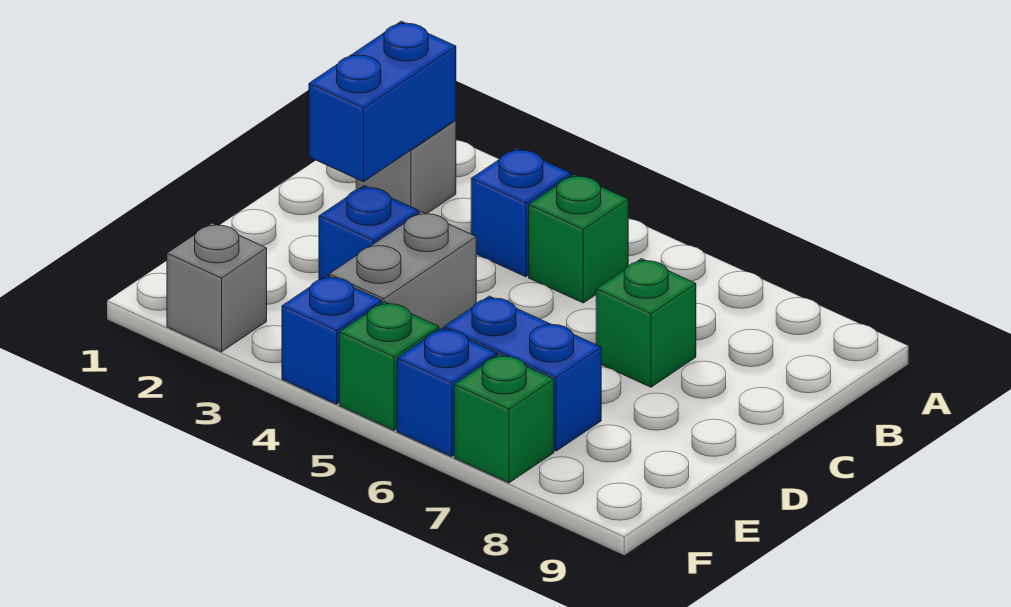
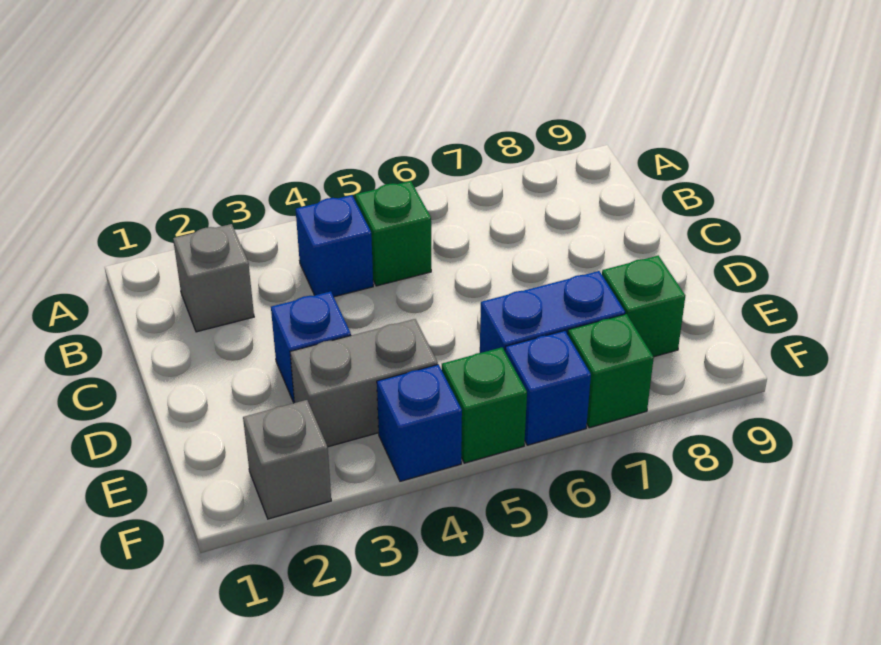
blue brick B2:C2 level 2 -> none
green brick C7 level 1 -> green brick E8 level 1
grey brick D4:E4 level 1 -> grey brick E3:E4 level 1

